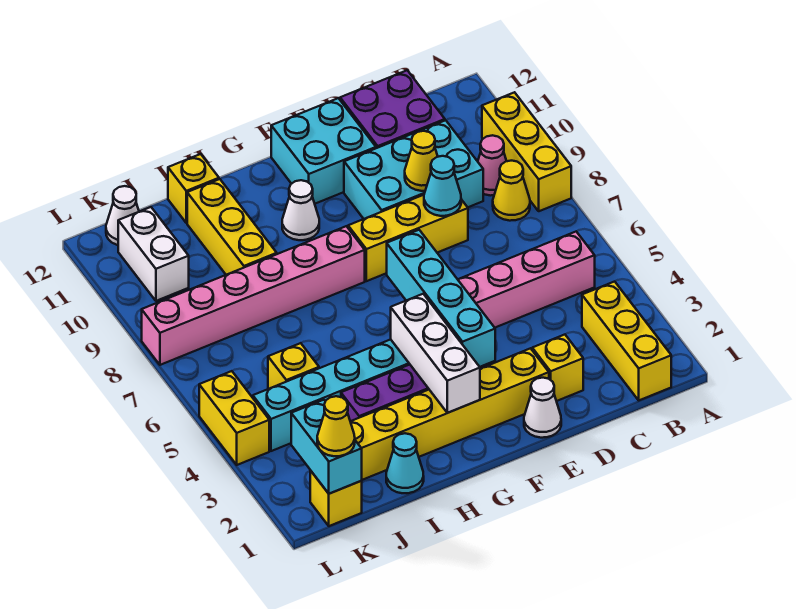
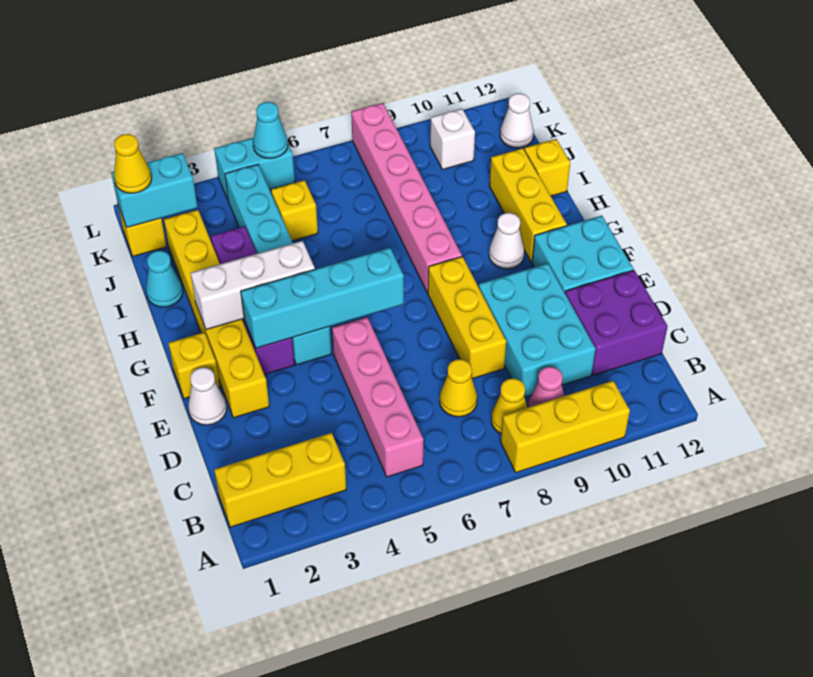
yellow brick D2 level 1 -> yellow brick F1 level 1
cyan cone D8 level 2 -> cyan cone L5 level 2
yellow cone D9 level 2 -> yellow cone C7 level 1
yellow brick I9:I11 level 1 -> yellow brick G11:I11 level 1
white brick K10:K11 level 1 -> white brick K10 level 1
yellow brick L4:L5 level 1 -> cyan brick L4:L5 level 1

